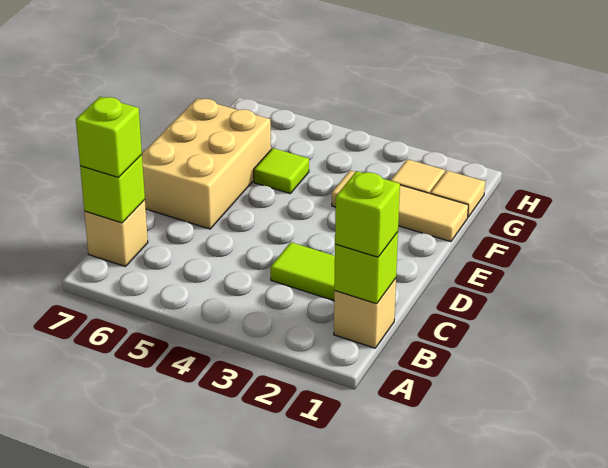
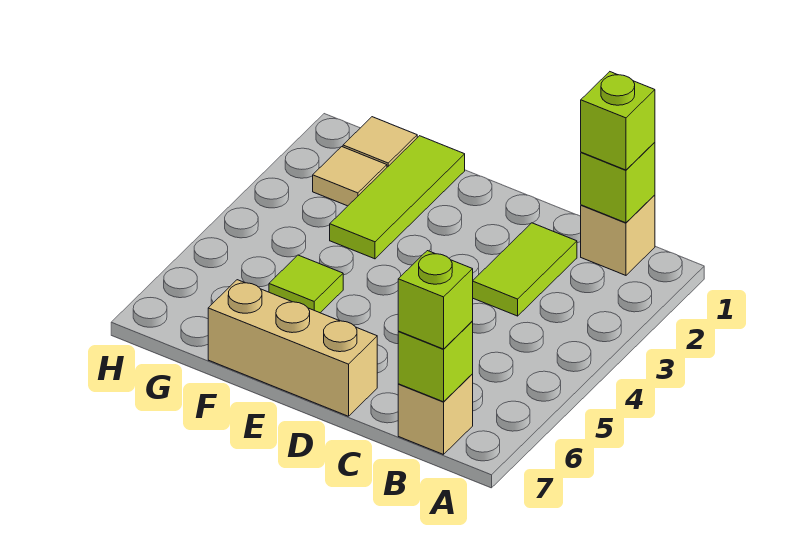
tan brick D6:F7 level 1 -> tan brick D7:F7 level 1
tan tile F1:F3 level 1 -> lime tile F1:F3 level 1

